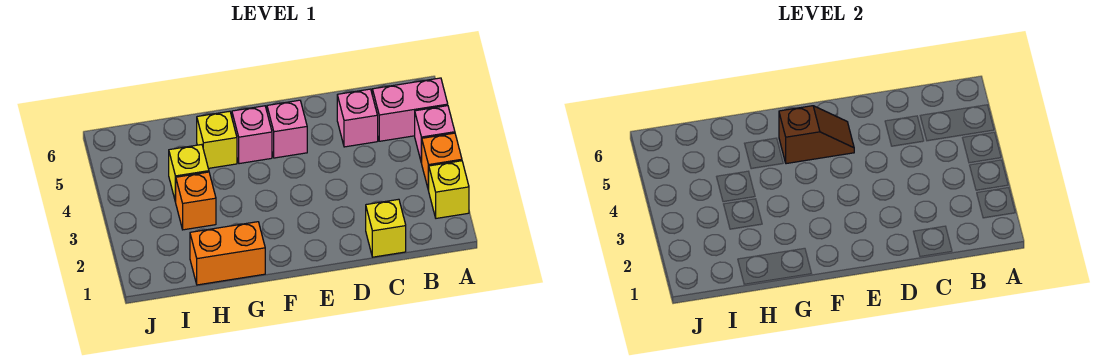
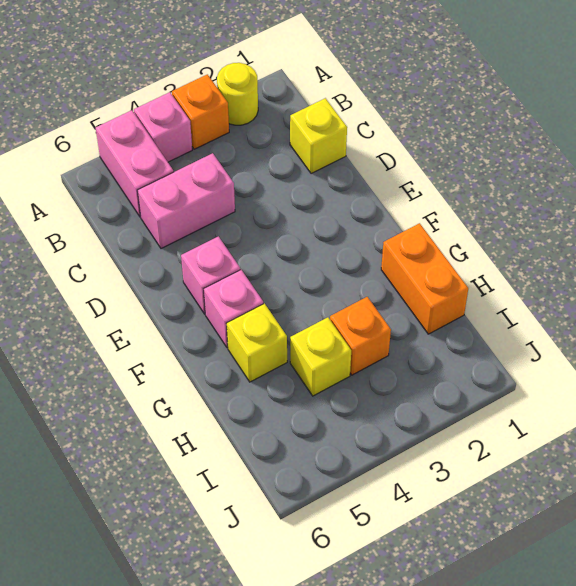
yellow brick A2 level 1 -> yellow round brick A2 level 1
pink brick C5 level 1 -> pink brick C4:C5 level 1
brown slope E5:F5 level 2 top F -> none

